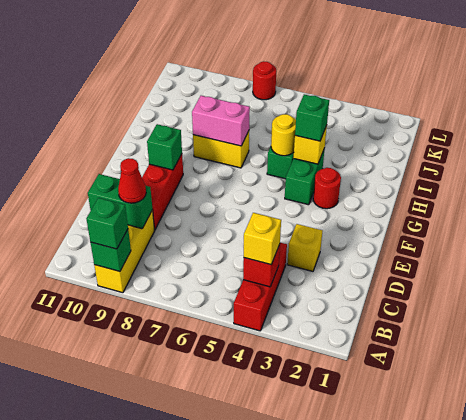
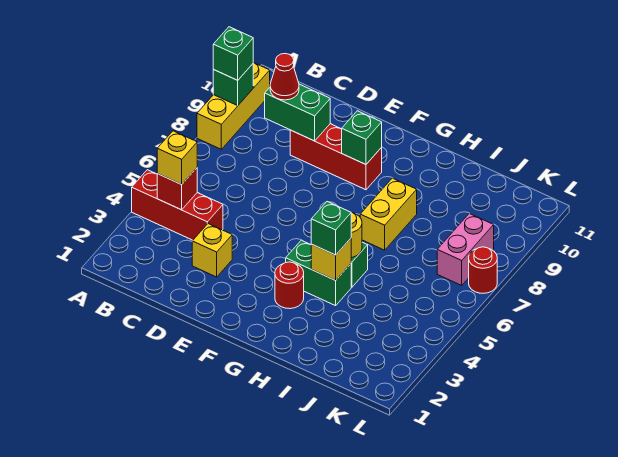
yellow brick A9:C9 level 1 -> yellow brick A8:A10 level 1
green brick C9:C10 level 2 -> green brick C9:D9 level 2
pink brick H7:H8 level 2 -> pink brick K7:K8 level 1

